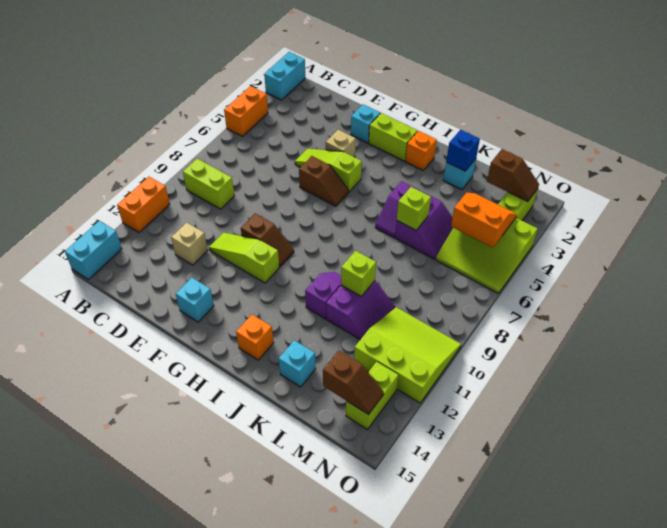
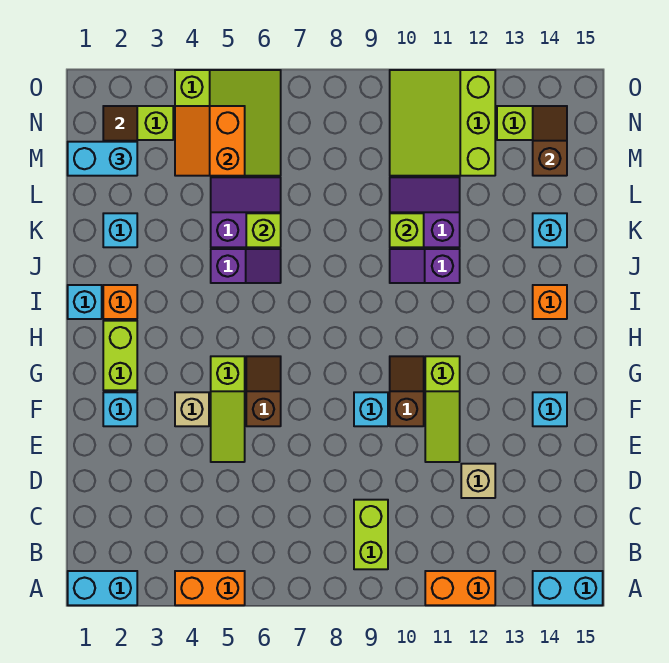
none -> cyan brick F9 level 1
none -> cyan brick I1 level 1
blue brick K2 level 2 -> none
none -> cyan brick M1:M2 level 3

